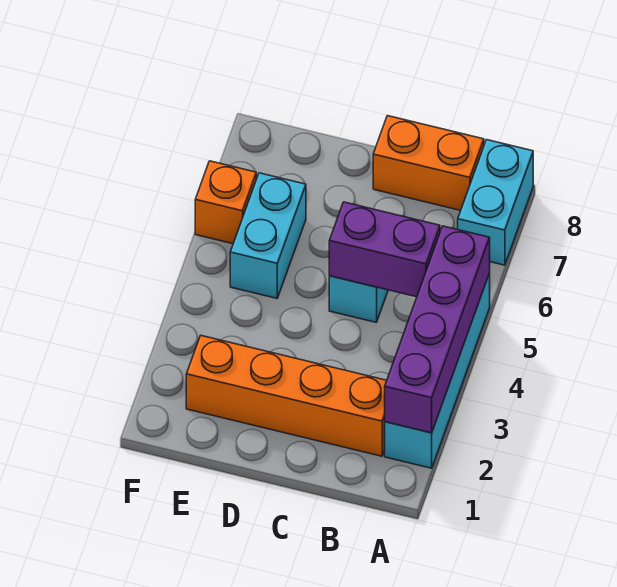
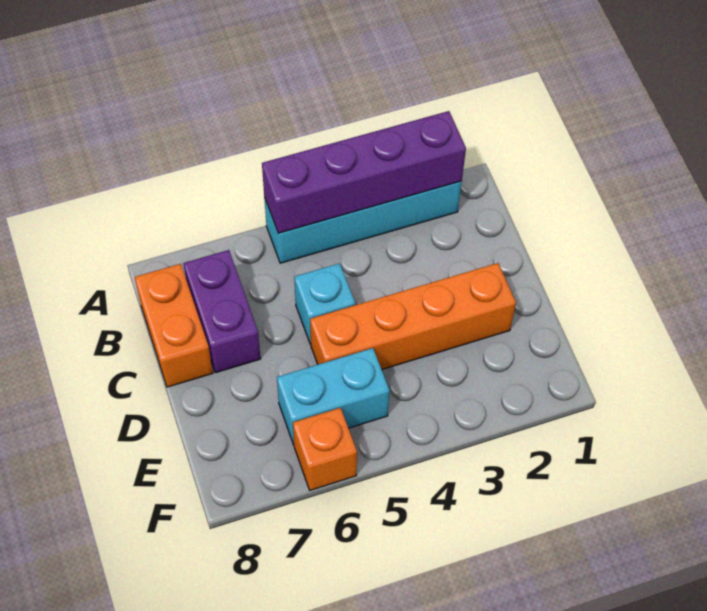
cyan brick A7:A8 level 1 -> none
orange brick B2:E2 level 1 -> orange brick D2:D5 level 1
purple brick B5:C5 level 2 -> purple brick B7:C7 level 1

